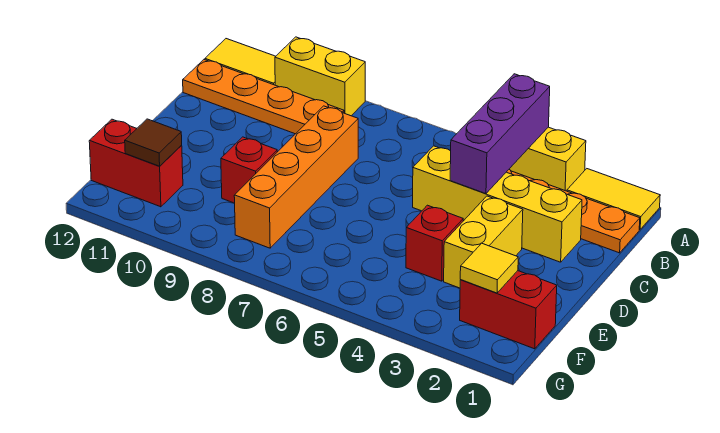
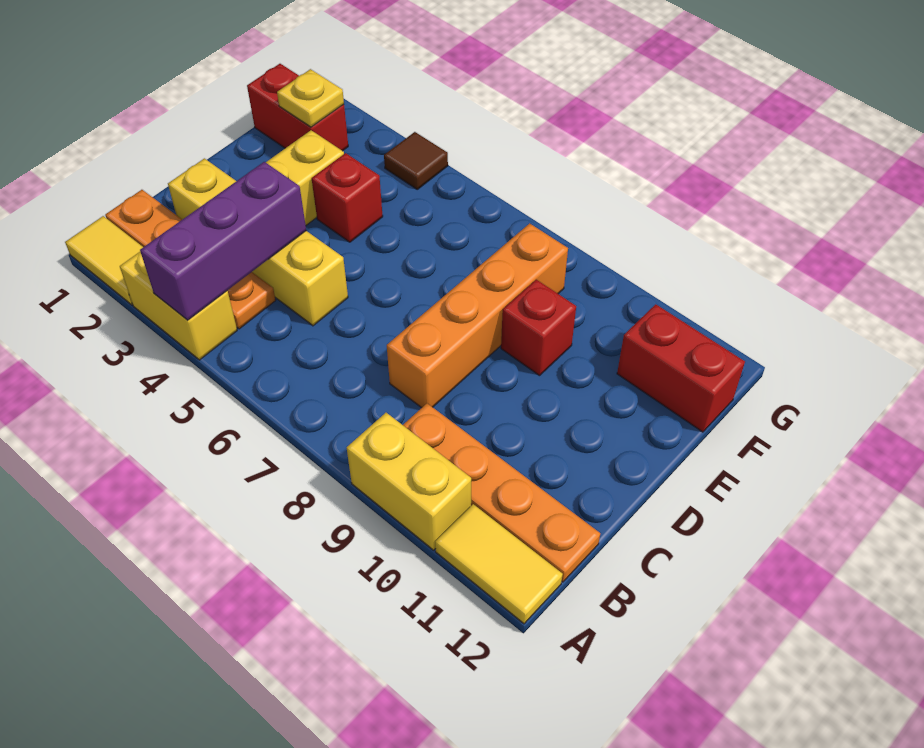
yellow tile F2 level 2 -> yellow plate F2 level 2
brown tile F11 level 2 -> brown tile G4 level 1

